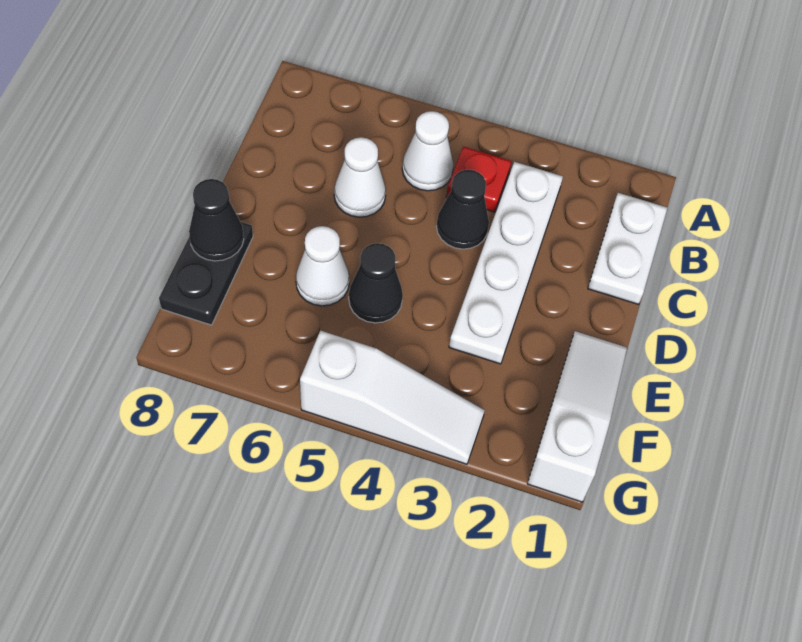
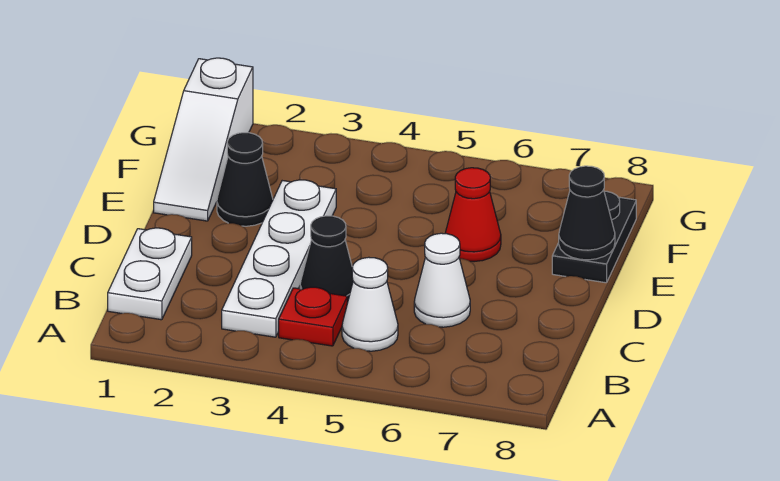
black cone E5 level 1 -> black cone E2 level 1
white cone E6 level 1 -> red cone E6 level 1
white slope G3:G5 level 1 top 5 -> none

